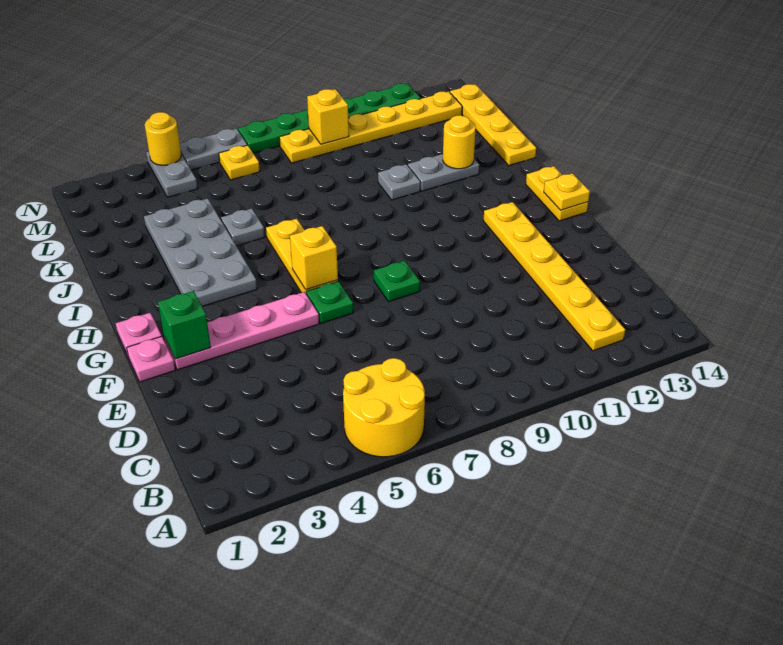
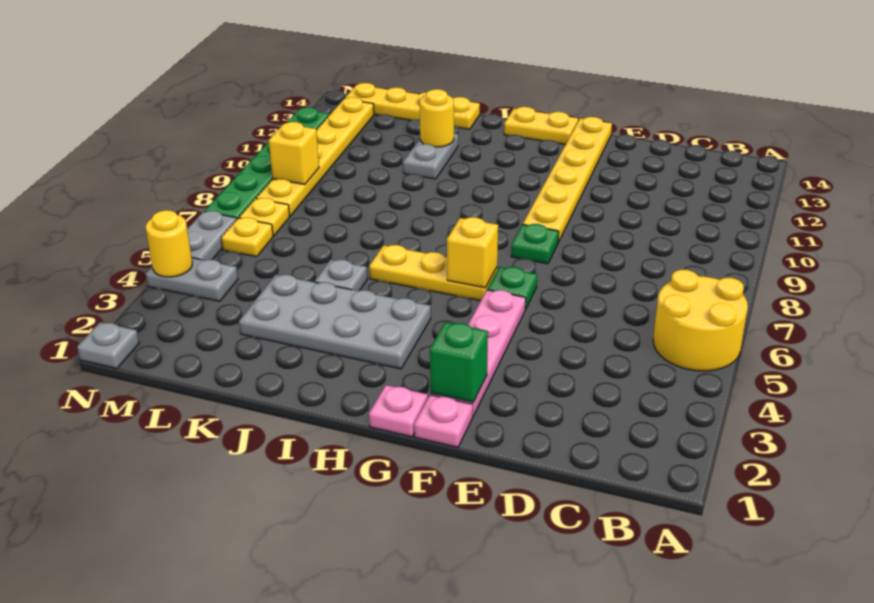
yellow plate B12:G12 level 1 -> yellow plate F9:F14 level 1
yellow plate G14 level 2 -> yellow plate M7 level 1
grey plate J10 level 1 -> grey plate N1 level 1

